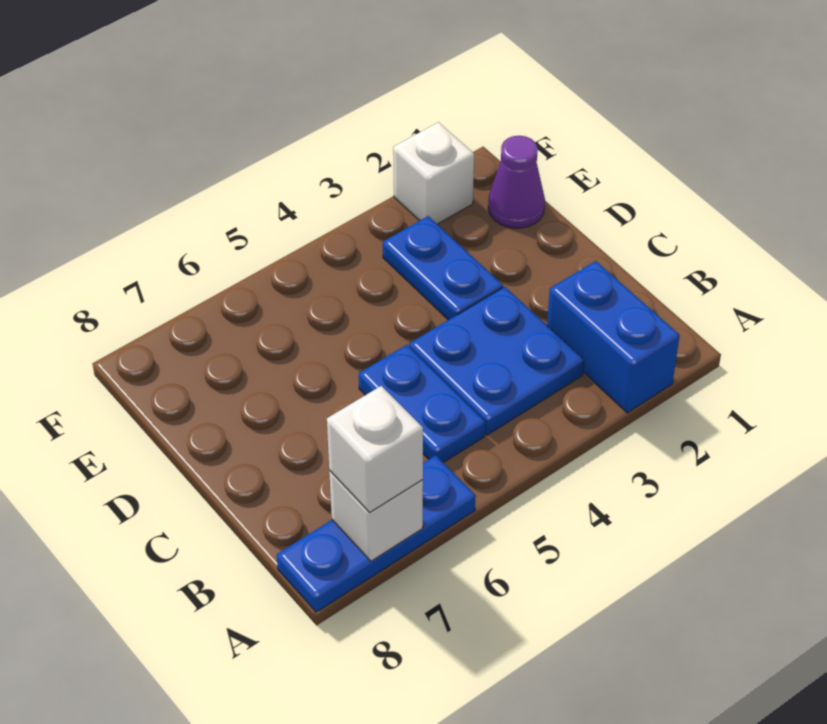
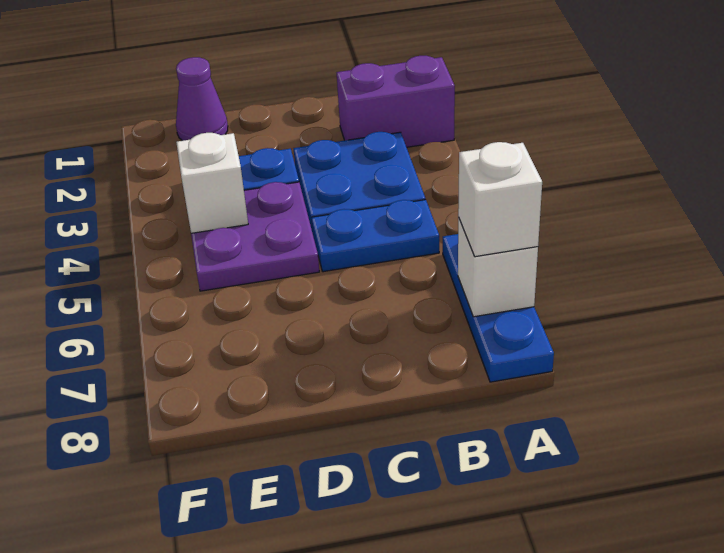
blue brick A2:B2 level 1 -> purple brick A2:B2 level 1
none -> purple plate D4:E5 level 1
white brick F2 level 1 -> white brick E4 level 2

